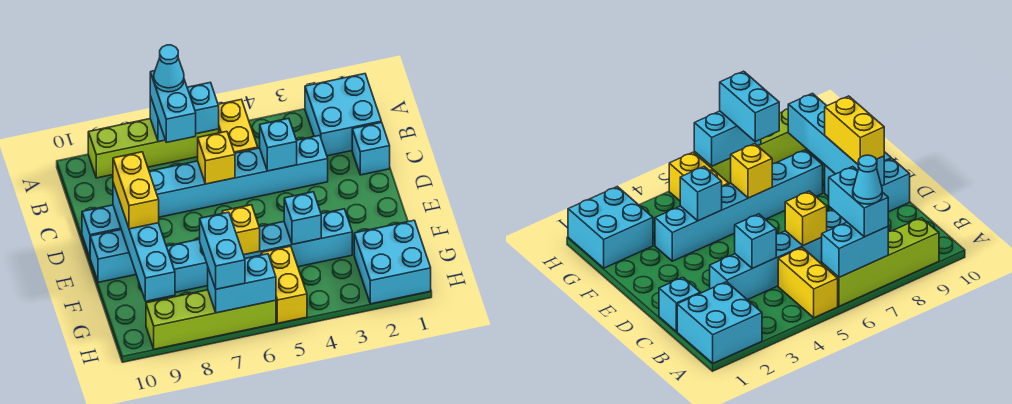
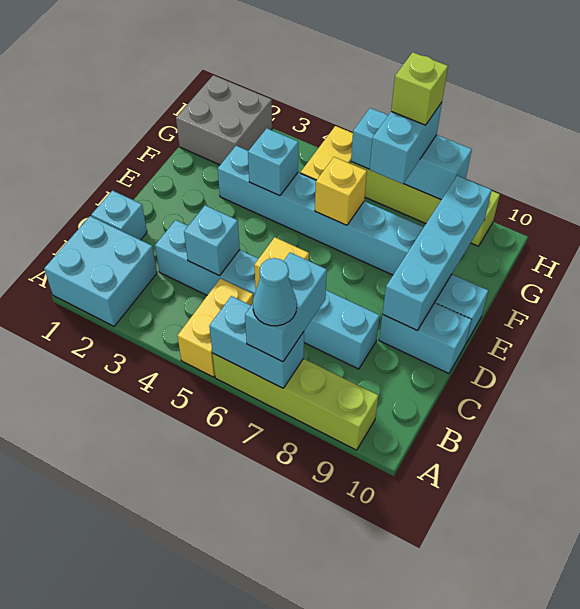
yellow brick D9:E9 level 3 -> none
cyan brick G1:H2 level 1 -> grey brick G1:H2 level 1
cyan brick H6:H7 level 2 -> cyan brick H6:H8 level 2
none -> lime brick H7 level 4

